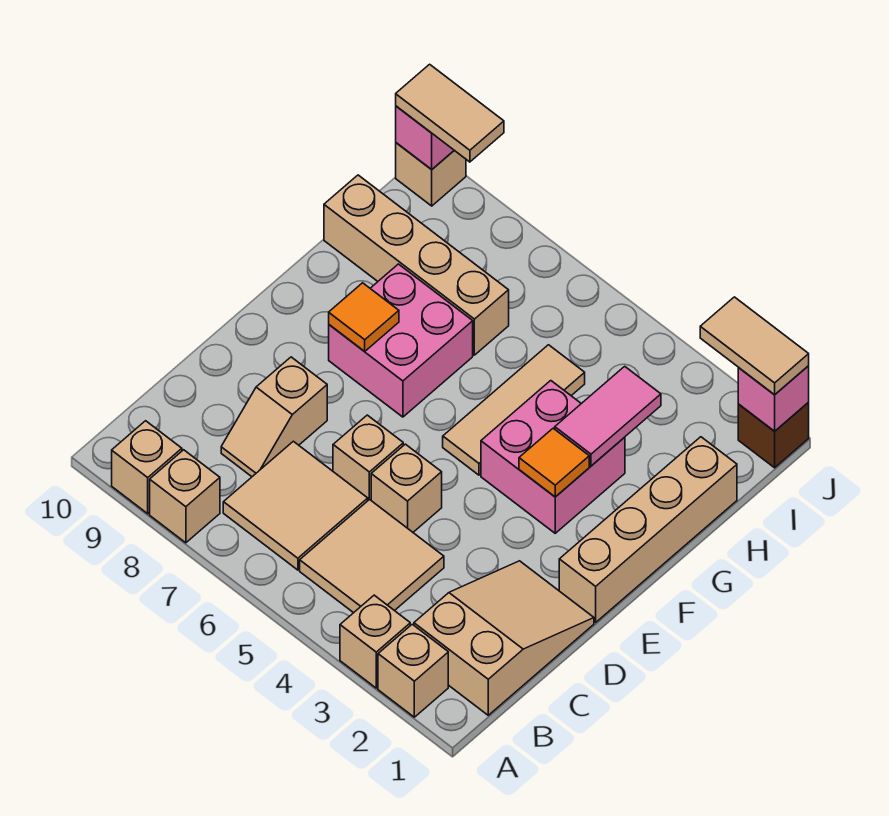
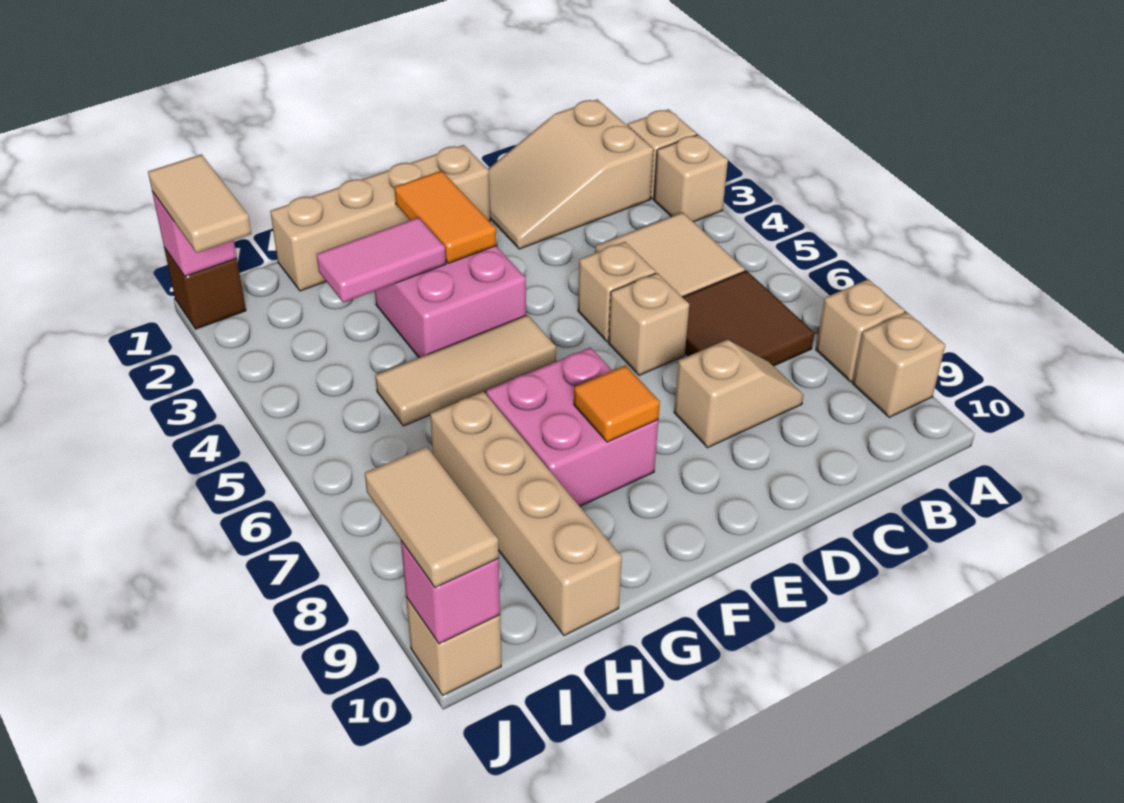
tan tile B6:C7 level 1 -> brown tile B6:C7 level 1
orange tile F3 level 2 -> orange tile F2:F3 level 2

